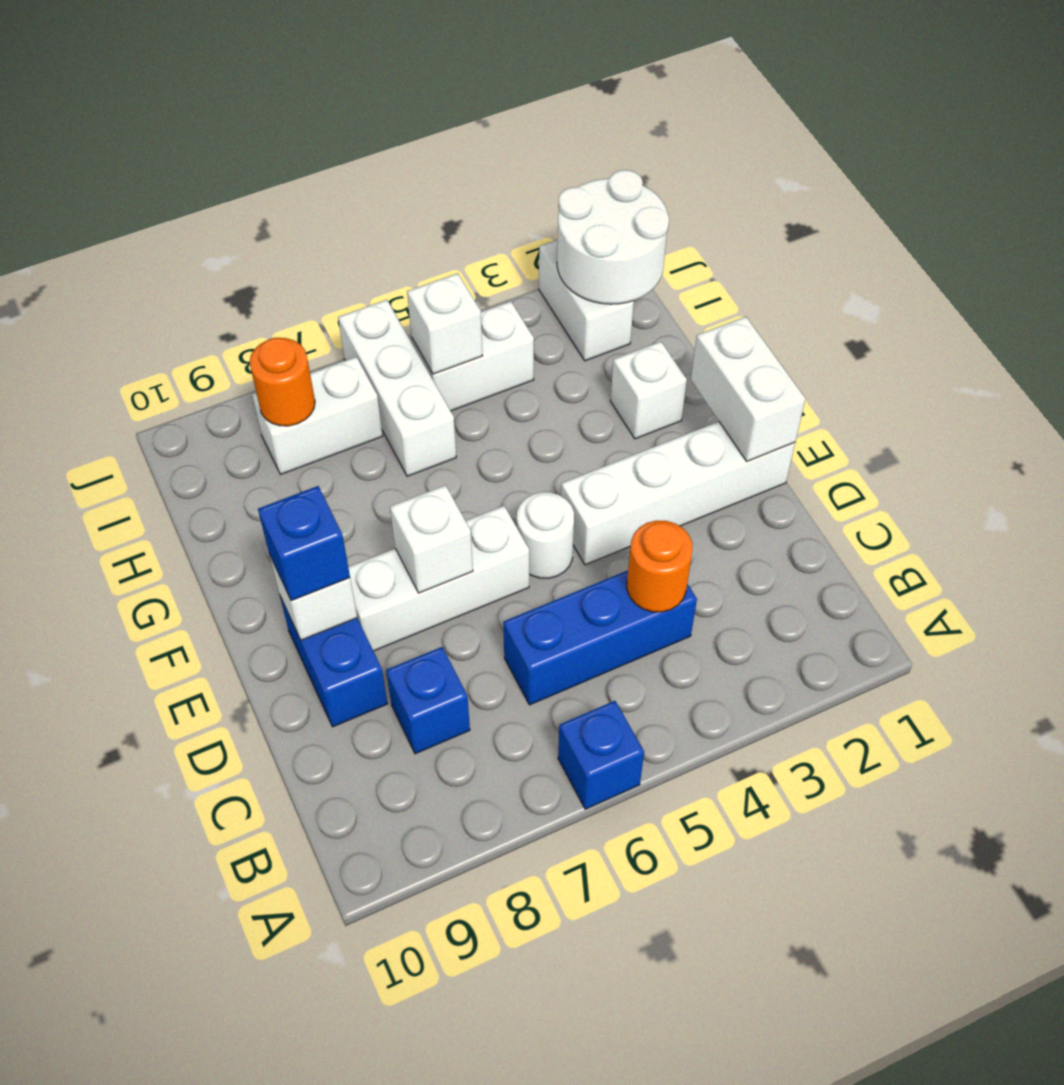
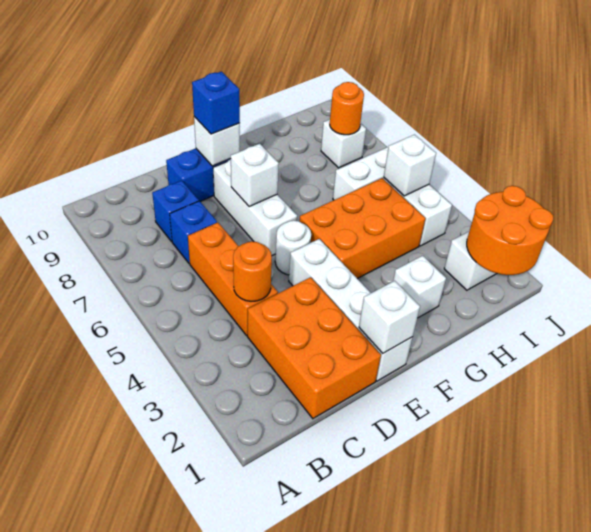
blue brick A6 level 1 -> blue brick C7 level 1
none -> orange brick C1:D3 level 1
blue brick C4:C6 level 1 -> orange brick C4:C6 level 1
white brick E1:F1 level 2 -> white brick E1 level 2
none -> orange brick F4:H5 level 1
white round brick I1:J2 level 2 -> orange round brick I1:J2 level 2
white brick I7:I8 level 1 -> white brick I8 level 1

